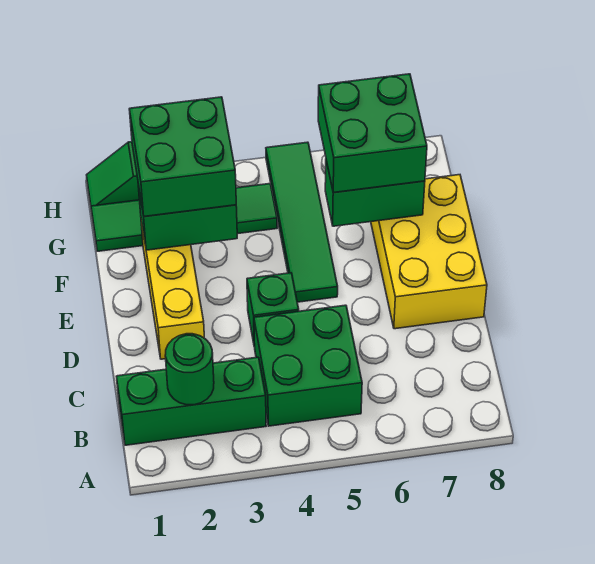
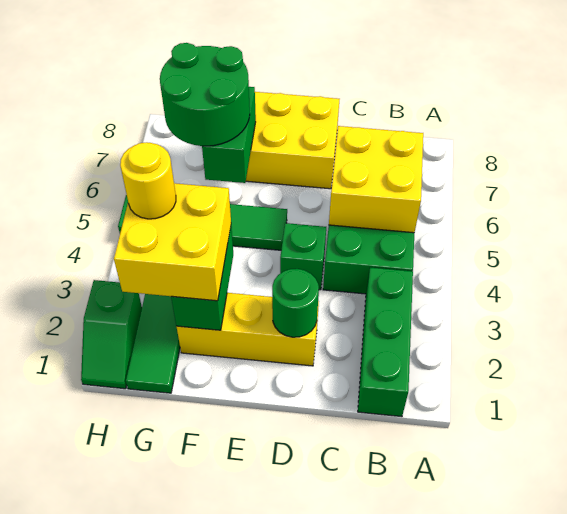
green round brick B2 level 2 -> green round brick D2 level 2
none -> yellow brick B5:C6 level 2
green brick F2:G3 level 3 -> yellow brick F2:G3 level 3
green brick F6:G7 level 3 -> green round brick F6:G7 level 3
none -> yellow round brick G3 level 4

